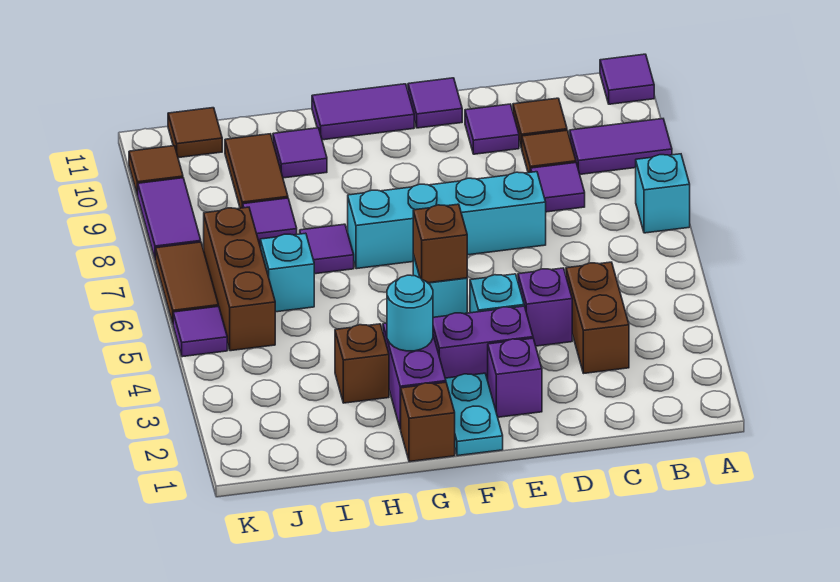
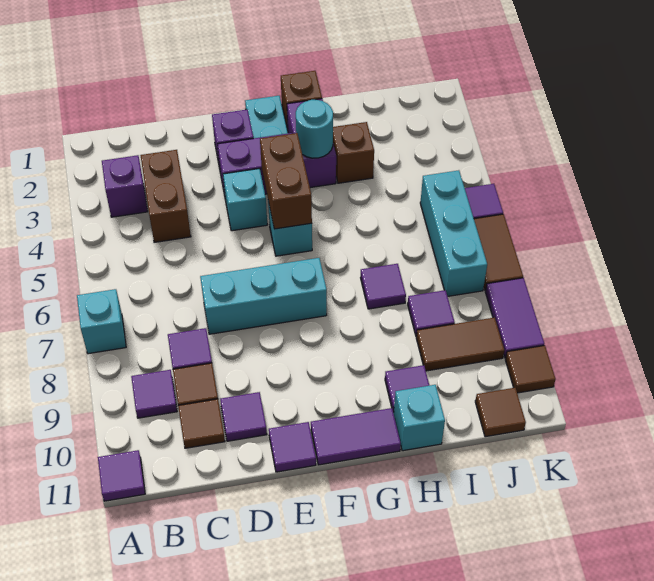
purple tile A9:B9 level 1 -> purple tile B9 level 1
purple brick D4 level 1 -> purple brick B3 level 1
cyan brick D7:G7 level 1 -> cyan brick D7:F7 level 1
brown brick F5 level 2 -> brown brick F4:F5 level 2
cyan brick I6 level 1 -> cyan brick H11 level 1
brown tile I9:I10 level 1 -> brown tile I9:J9 level 1
brown brick J5:J7 level 1 -> cyan brick J5:J7 level 1

